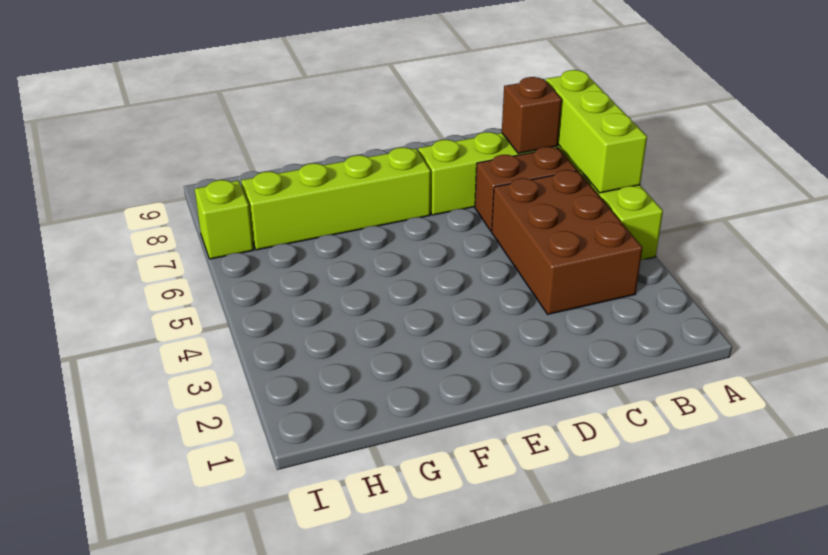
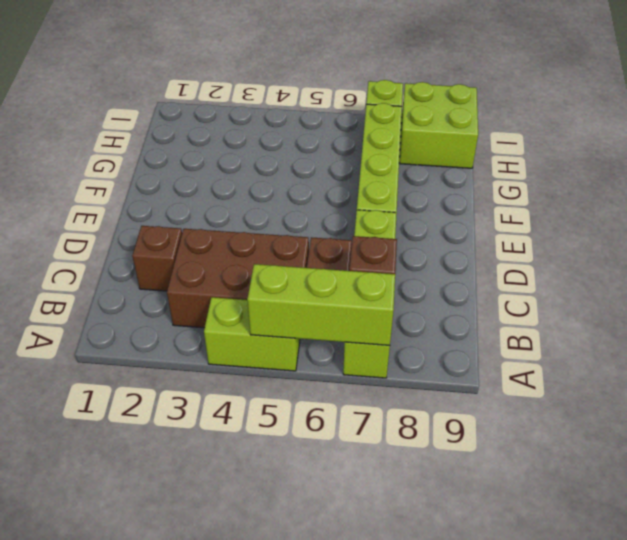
none -> brown brick C2 level 1
none -> lime brick H8:I9 level 1

